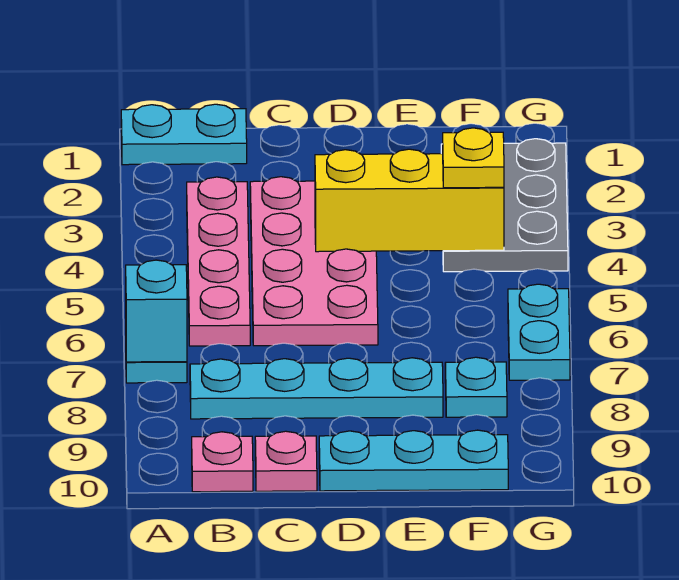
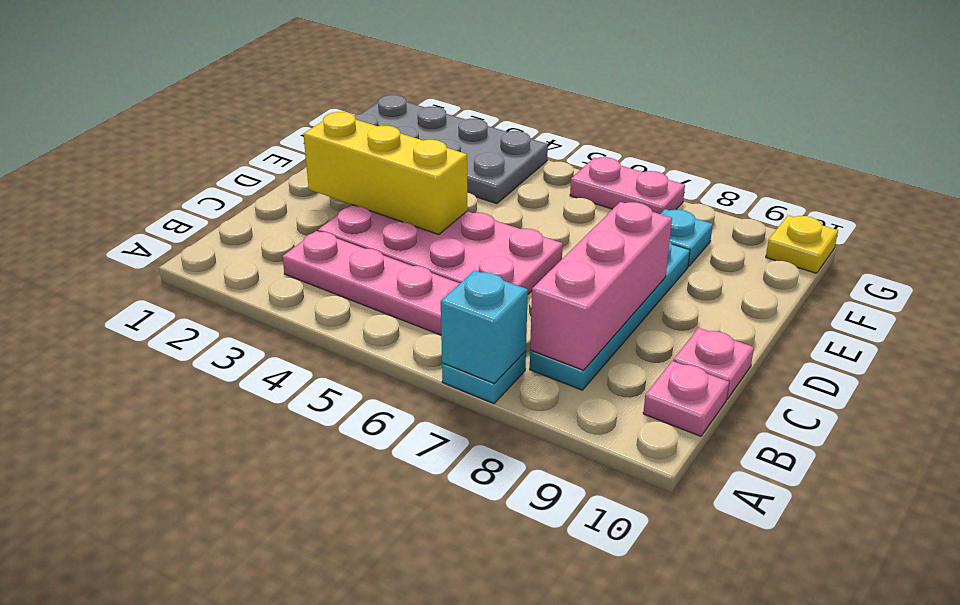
cyan plate A1:B1 level 1 -> none
none -> pink brick B8:D8 level 2
yellow brick D4:F4 level 2 -> yellow brick D2:D4 level 2
cyan plate D10:F10 level 1 -> none
grey plate F2:G4 level 1 -> grey plate F1:G4 level 1
yellow plate F4 level 3 -> yellow plate G10 level 1
cyan plate G6:G7 level 1 -> pink plate G6:G7 level 1

